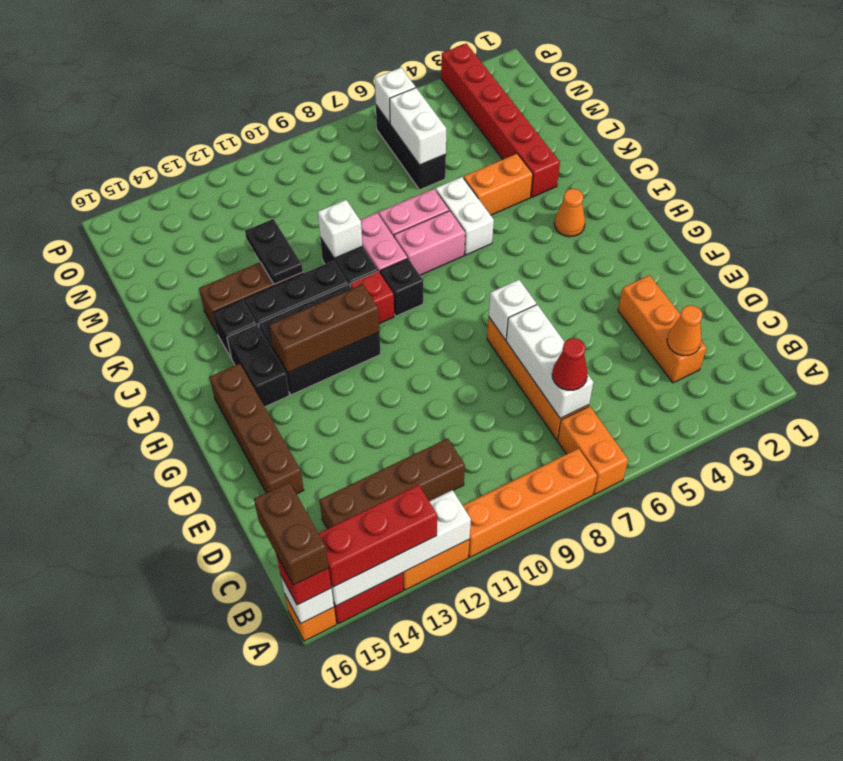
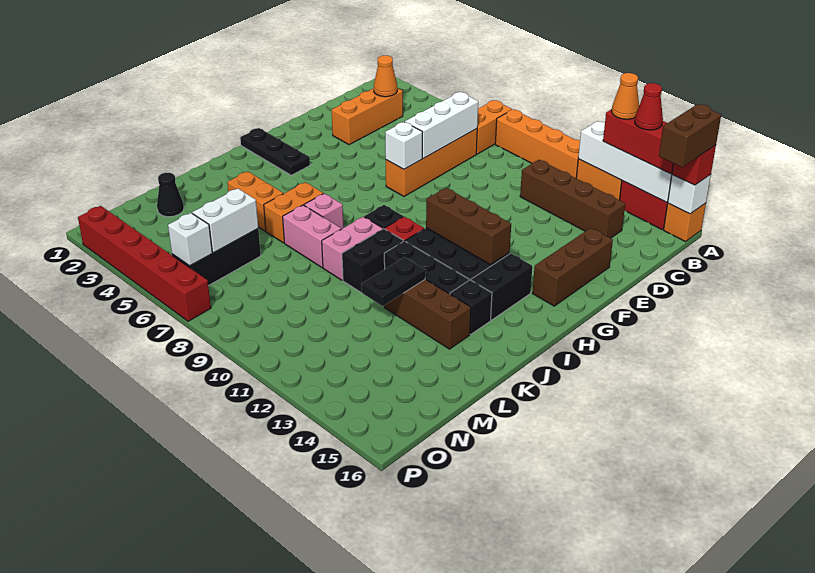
red cone C7 level 3 -> red cone A14 level 4
brown brick E15:H15 level 1 -> brown brick E15:G15 level 1
none -> black plate H1:H3 level 1
orange cone I3 level 1 -> orange cone A13 level 4
white brick J6:K6 level 1 -> orange brick J6:K6 level 1
pink brick J7:J8 level 1 -> pink brick J7 level 1
red brick K3:P3 level 1 -> red brick P2:P7 level 1
white brick K10 level 2 -> none
none -> black cone M2 level 1

